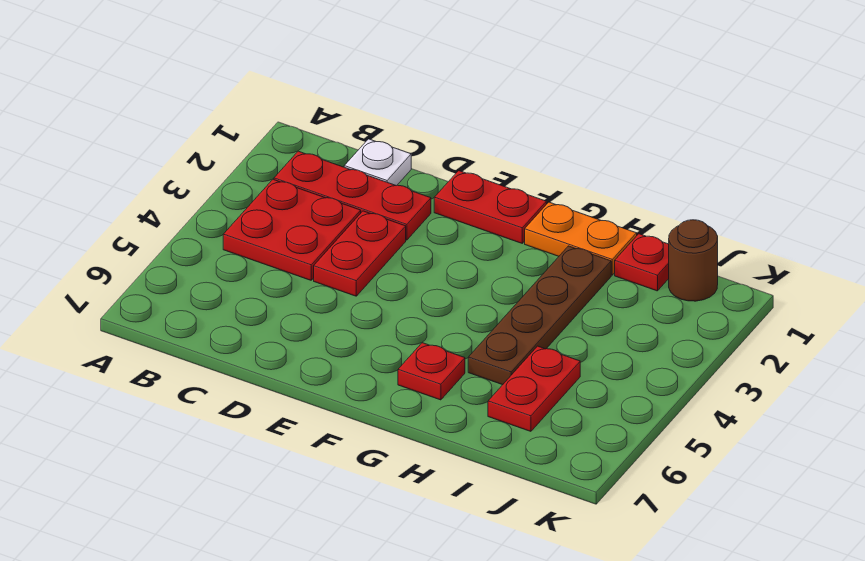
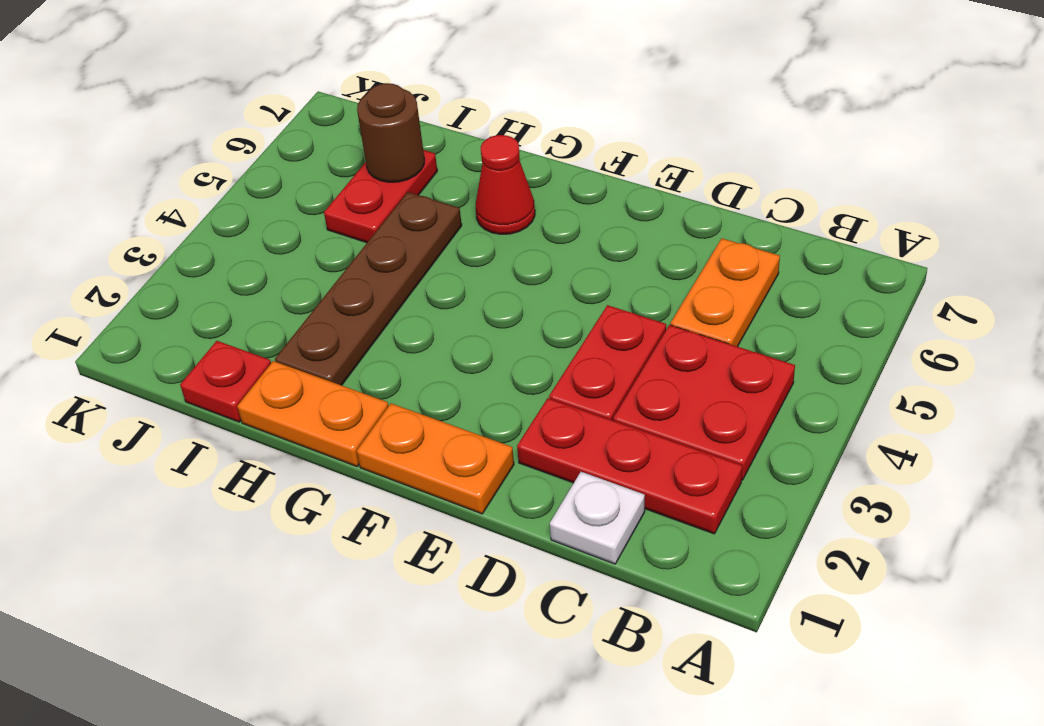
none -> orange plate C5:C6 level 1
red plate E1:F1 level 1 -> orange plate E1:F1 level 1
red plate G6 level 1 -> red cone G6 level 1
brown round brick J1 level 1 -> brown round brick I6 level 2

